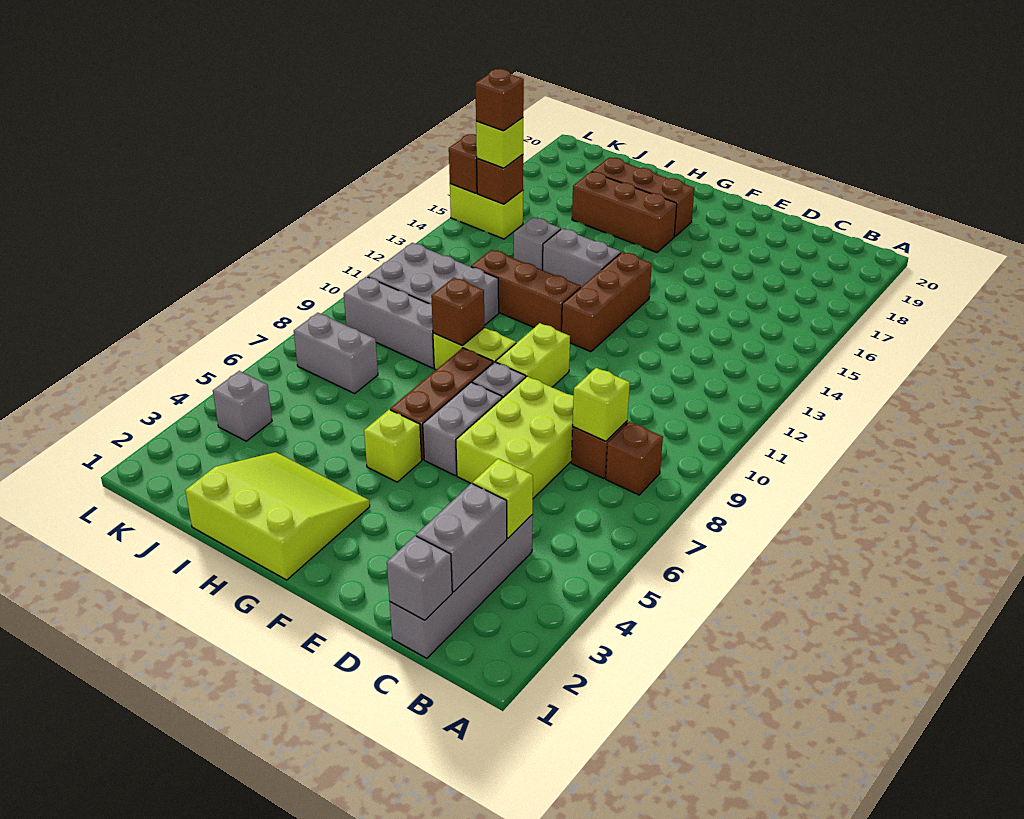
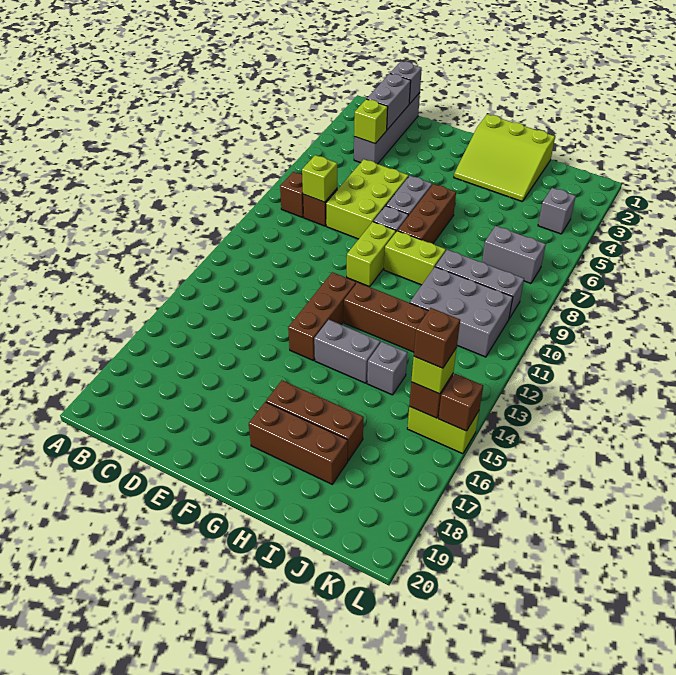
lime brick G5 level 1 -> none
brown brick H9 level 2 -> none

